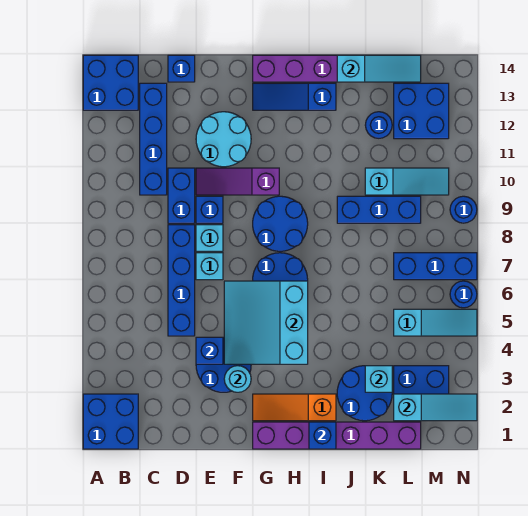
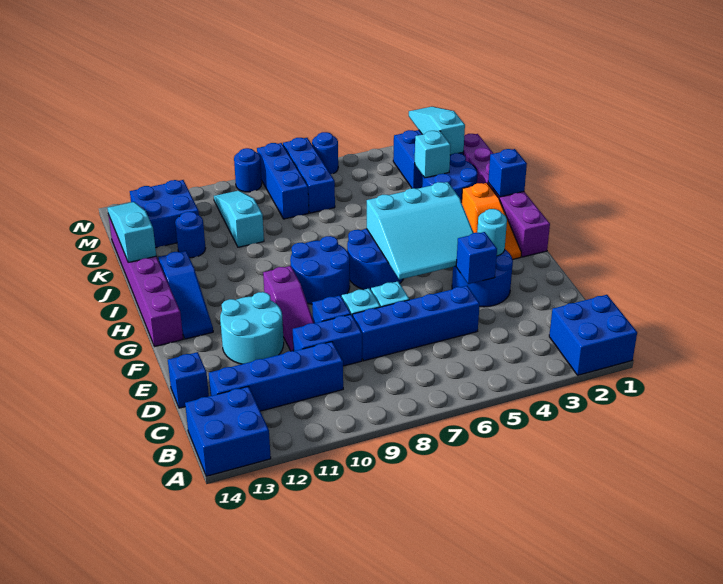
blue brick J9:L9 level 1 -> blue brick L8:N8 level 1
cyan slope L5:N5 level 1 top L -> none

